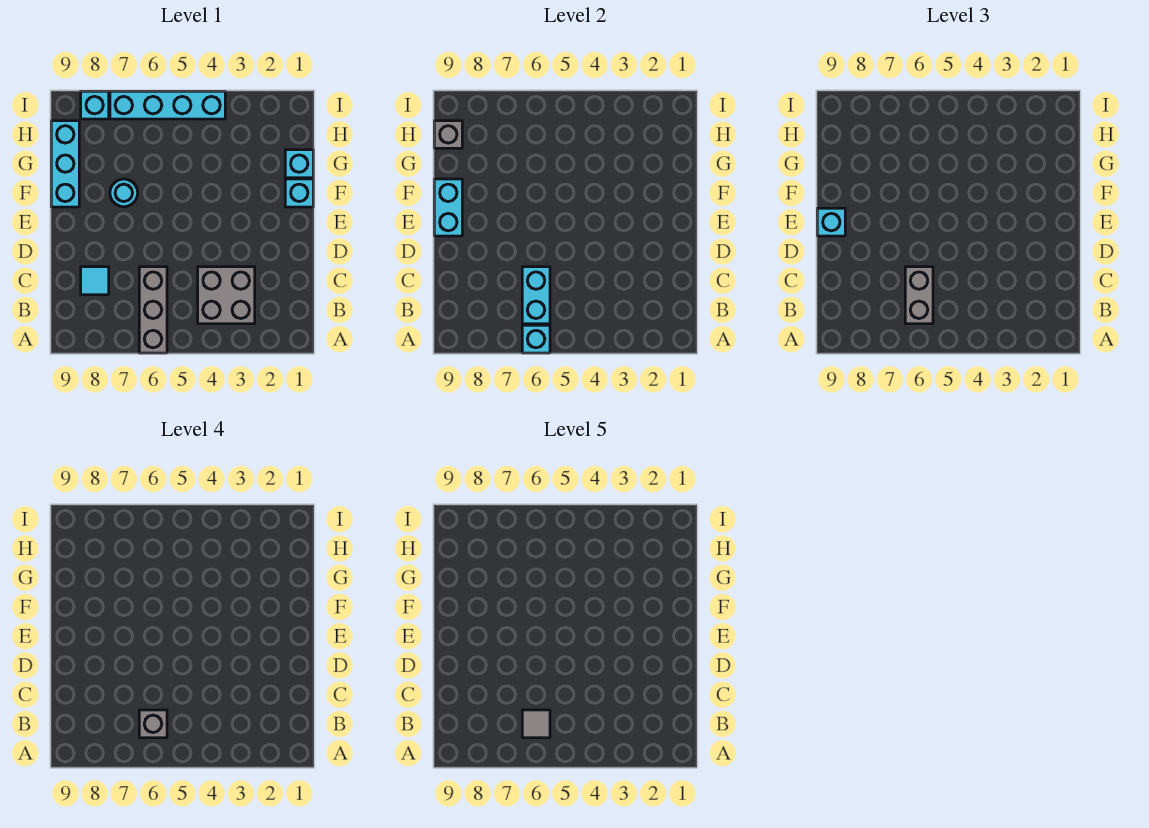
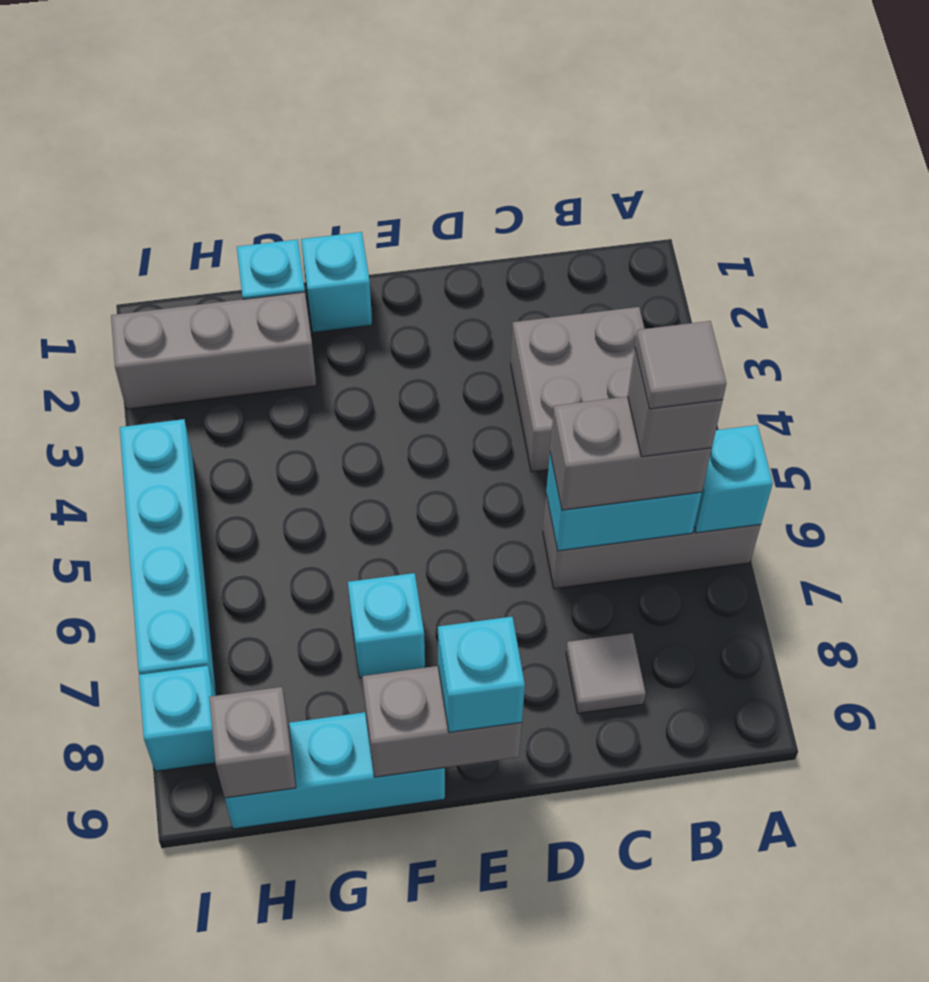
cyan tile C8 level 1 -> grey tile C8 level 1
cyan brick E9:F9 level 2 -> grey brick E9:F9 level 2
cyan round brick F7 level 1 -> cyan brick F7 level 1
none -> grey brick G2:I2 level 1

